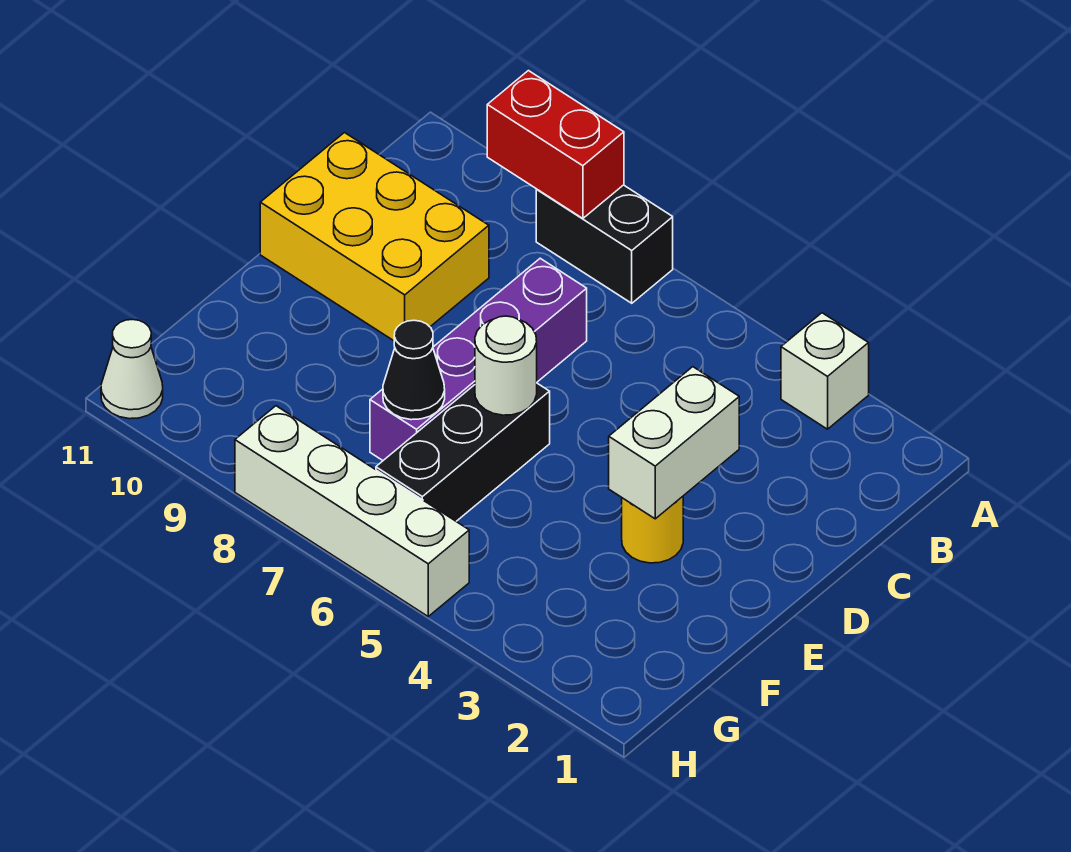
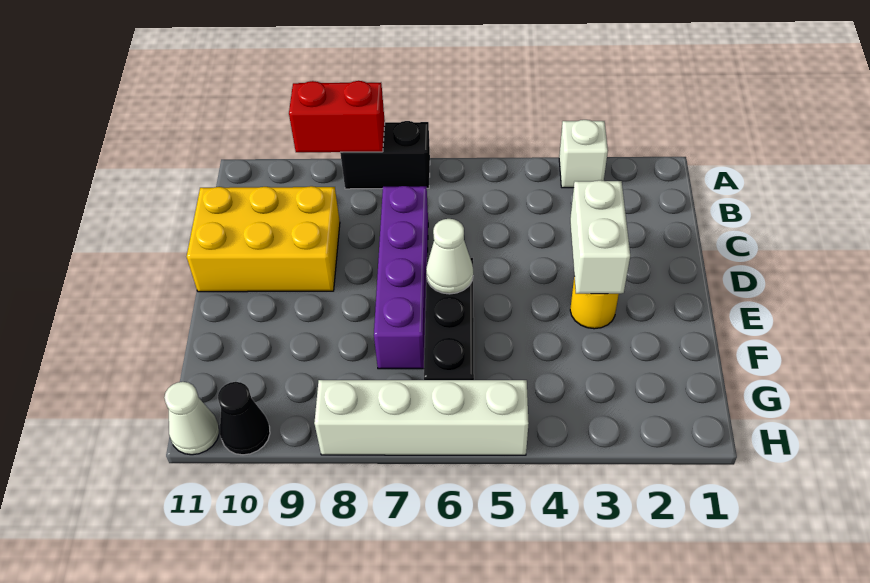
white round brick E6 level 2 -> white cone E6 level 2
black cone F7 level 2 -> black cone H10 level 1

